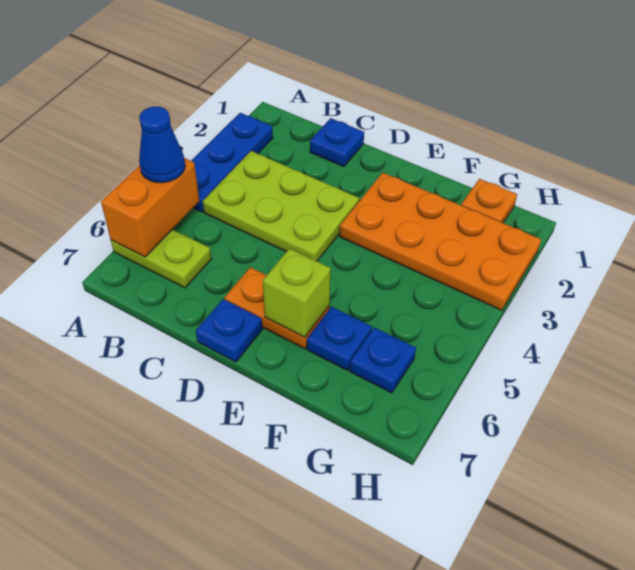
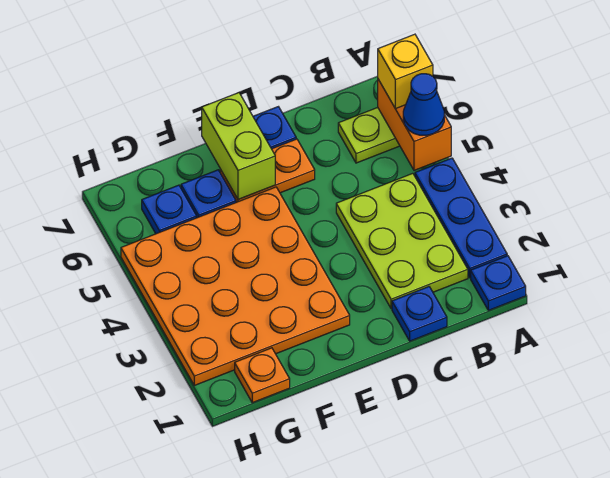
none -> blue plate A1 level 1
none -> yellow brick A6 level 3
lime plate B3:D4 level 1 -> lime plate B2:C4 level 1
orange plate E2:H3 level 1 -> orange plate E2:H5 level 1
lime brick E6 level 2 -> lime brick E6:E7 level 2

